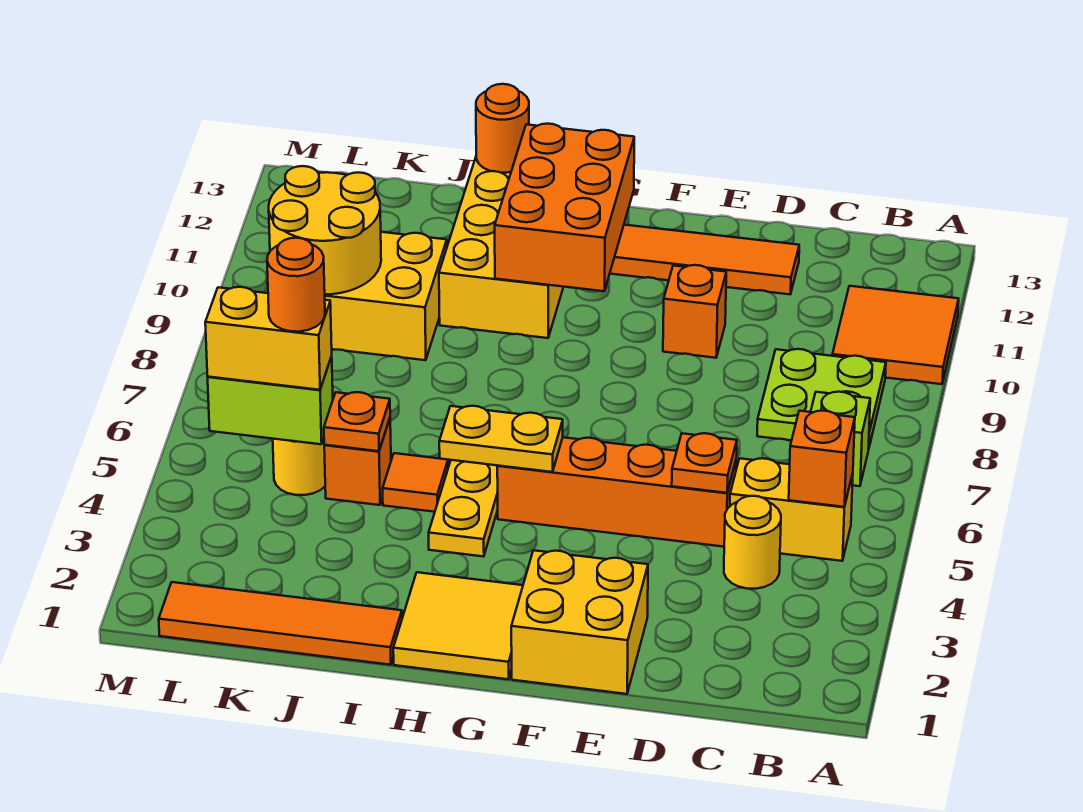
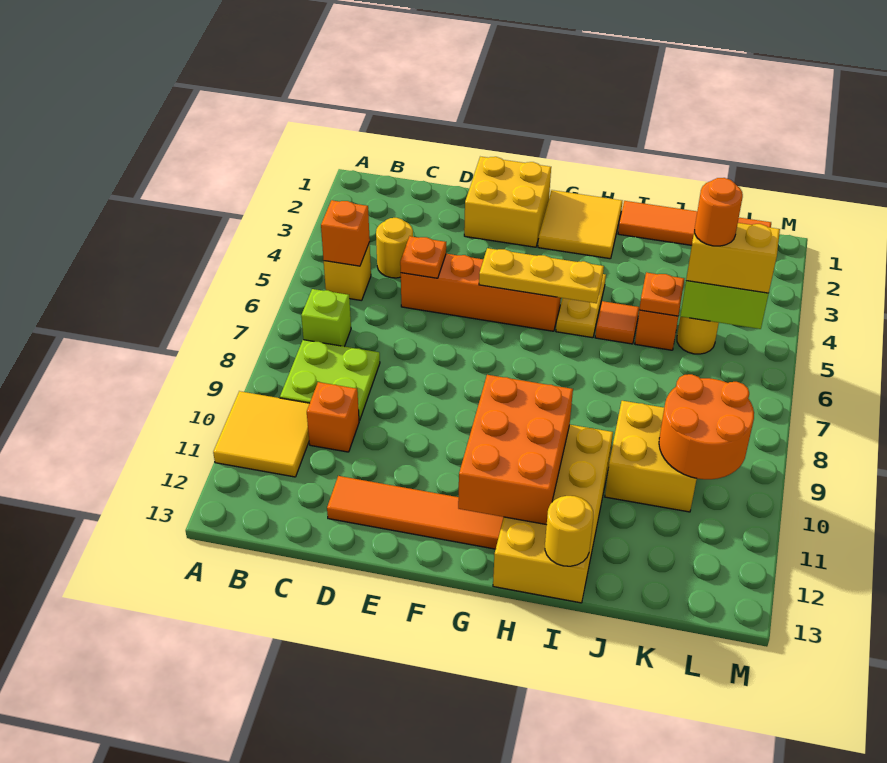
orange tile A10:B11 level 1 -> yellow tile A10:B11 level 1
yellow brick B5:C5 level 1 -> yellow brick B5 level 1
orange brick E10 level 1 -> orange brick C10 level 1
yellow plate G5:H5 level 2 -> yellow plate F5:H5 level 2
orange round brick I13 level 2 -> yellow round brick I13 level 2
yellow round brick K9:L10 level 2 -> orange round brick K9:L10 level 2

